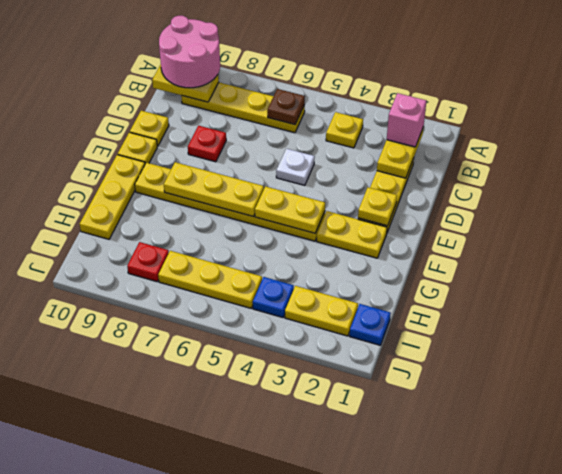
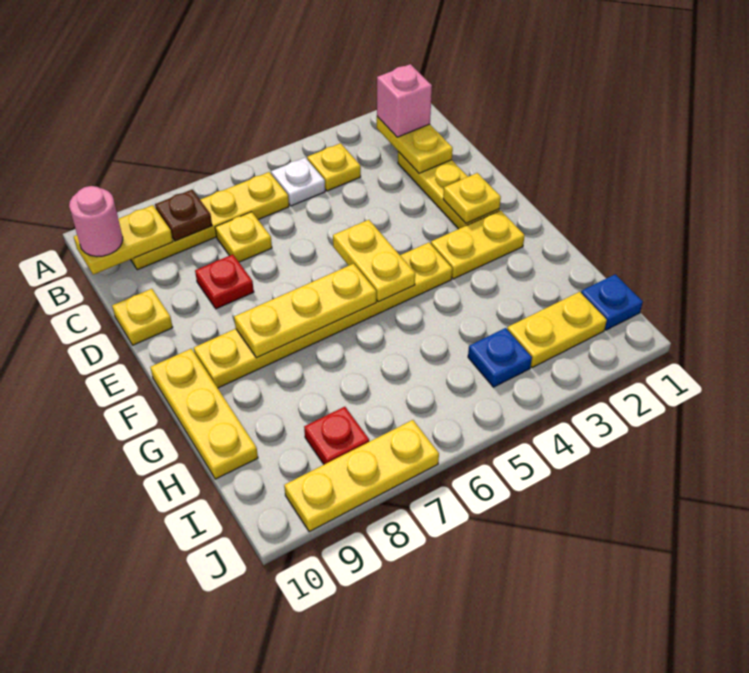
pink round brick A9:B10 level 3 -> pink round brick B10 level 3
brown plate B6 level 2 -> brown plate B8 level 2
white plate D5 level 1 -> white plate B5 level 1
yellow plate E10 level 1 -> yellow plate C7 level 1
yellow plate F4:F5 level 2 -> yellow plate E5:F5 level 2
yellow plate I5:I7 level 1 -> yellow plate J7:J9 level 1

